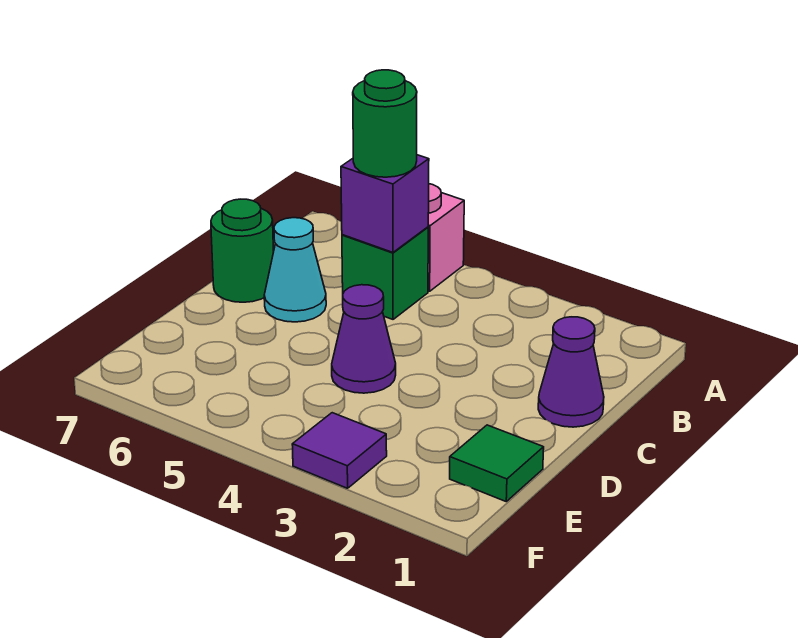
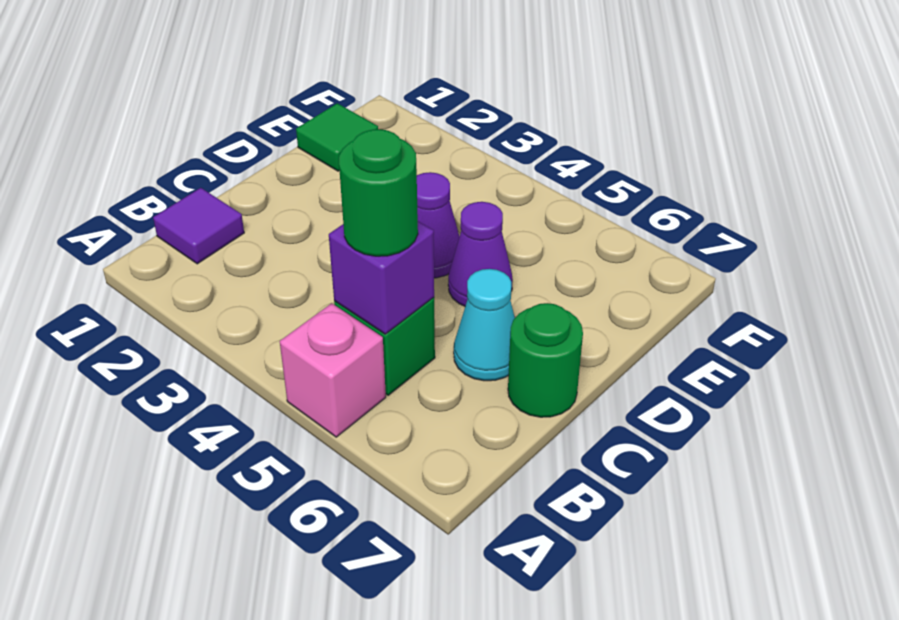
purple cone C1 level 1 -> purple cone D5 level 1
purple tile F3 level 1 -> purple tile B1 level 1

